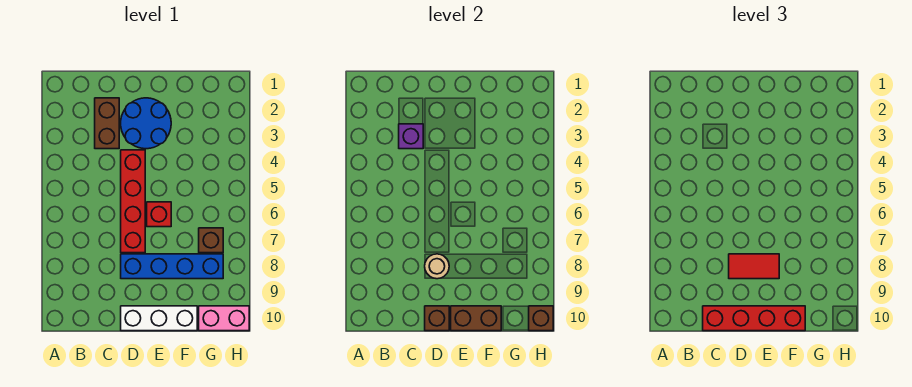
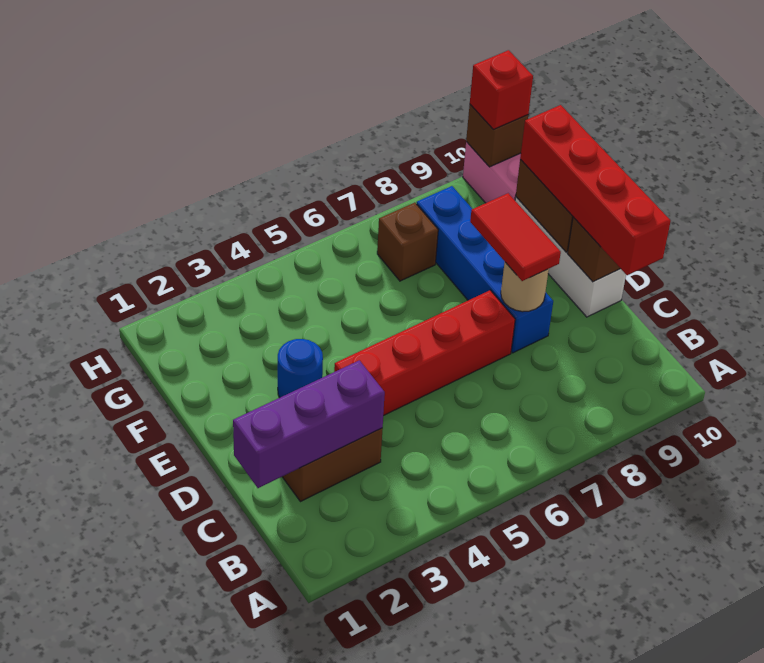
purple brick C3 level 2 -> purple brick C1:C3 level 2
blue round brick D2:E3 level 1 -> blue round brick E3 level 1
red brick E6 level 1 -> red brick H10 level 3

